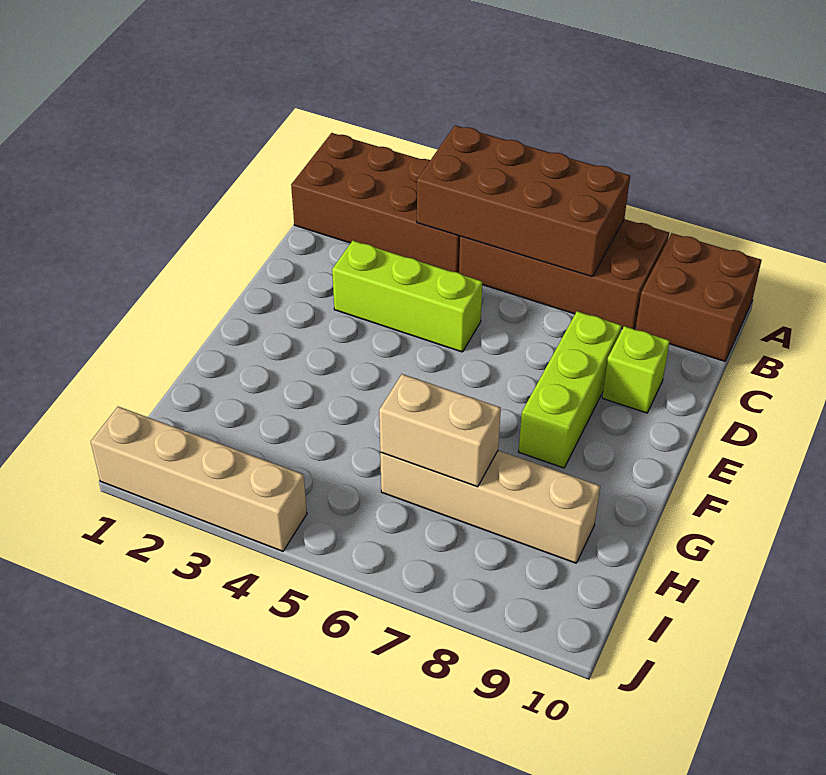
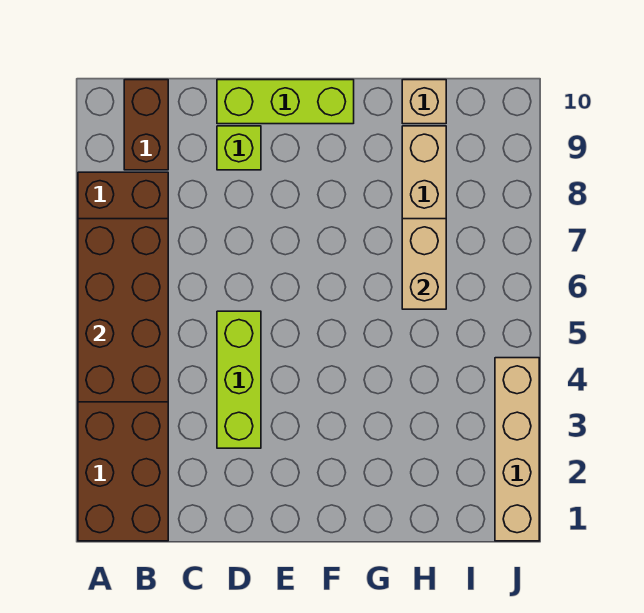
brown brick A9:B10 level 1 -> brown brick B9:B10 level 1
lime brick D8:F8 level 1 -> lime brick D10:F10 level 1
none -> tan brick H10 level 1

